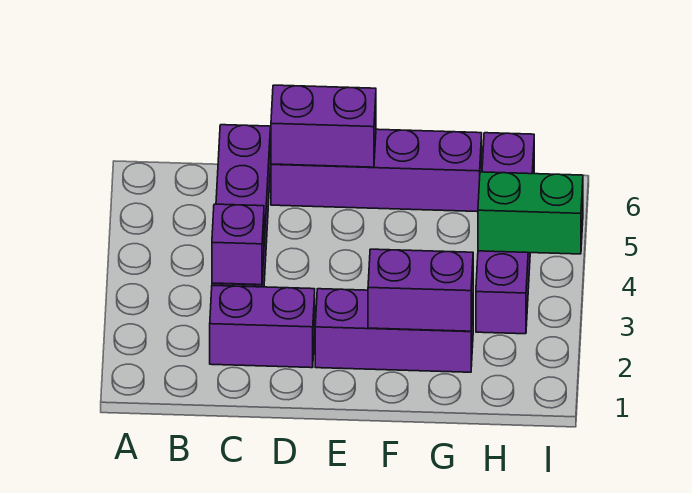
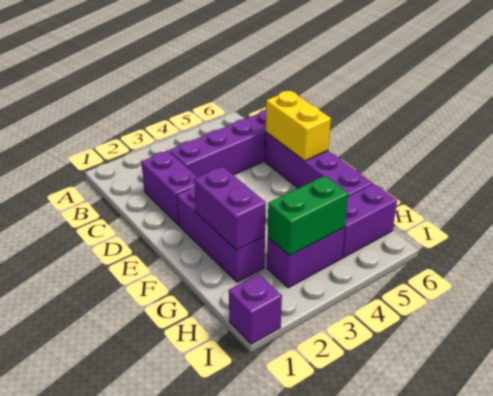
purple brick C3 level 2 -> purple brick I1 level 1
purple brick D6:E6 level 2 -> yellow brick D6:E6 level 2
green brick H4:I4 level 2 -> green brick H3:H4 level 2

